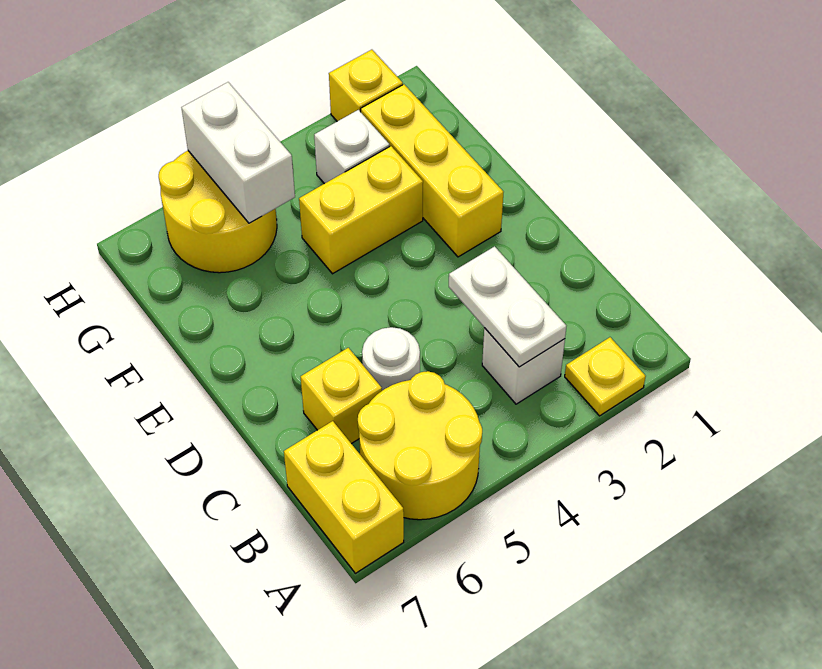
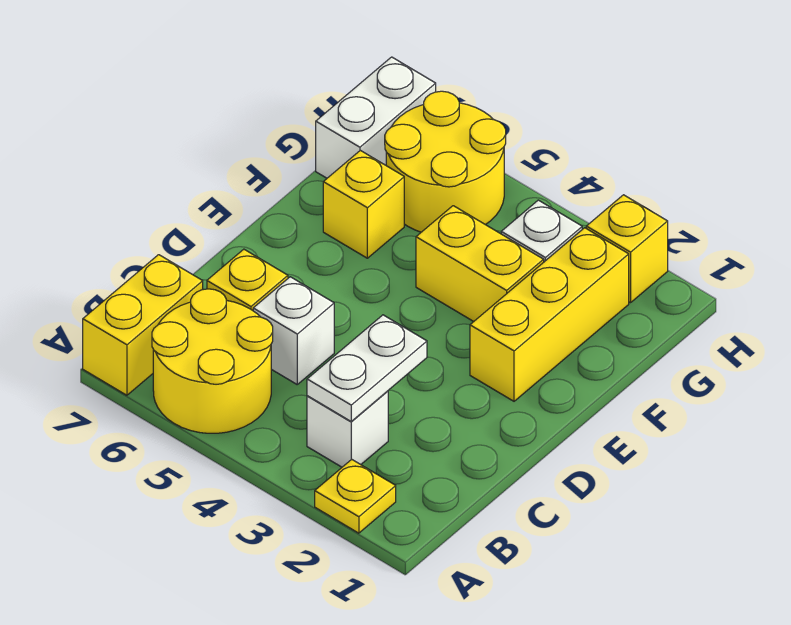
white round brick C5 level 1 -> white brick C5 level 1
none -> yellow brick F6 level 1
white brick G5:H5 level 2 -> white brick G7:H7 level 1

